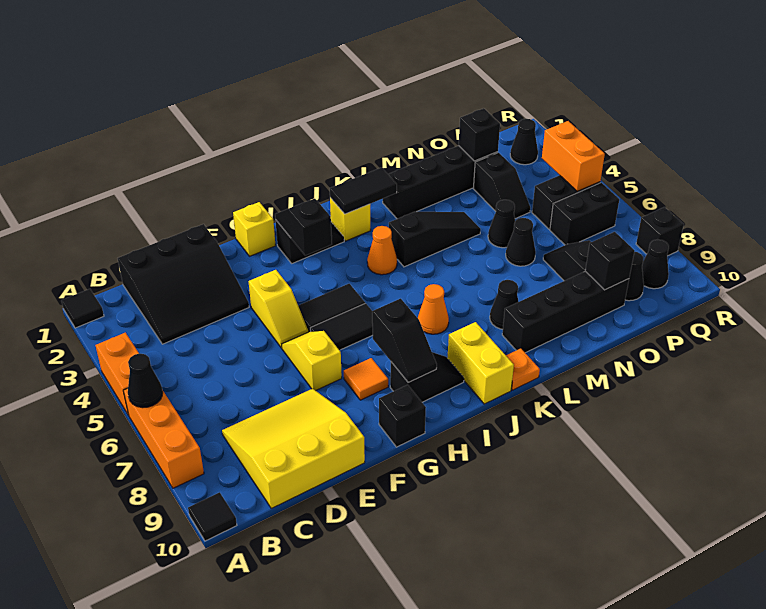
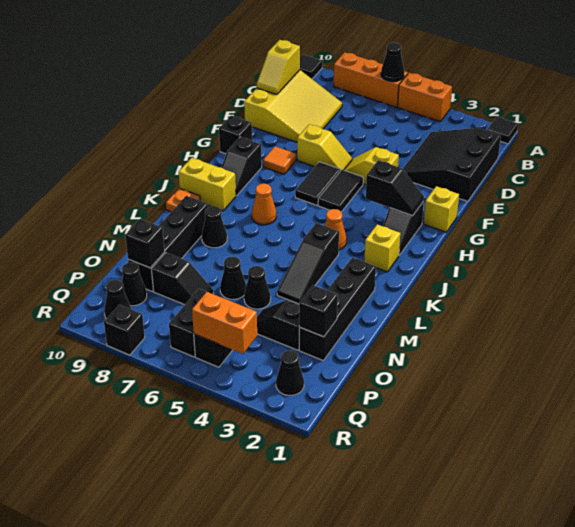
none -> yellow slope C10:D10 level 2 top C
black slope H8:H9 level 2 top 8 -> none
black tile J2:K2 level 2 -> none

